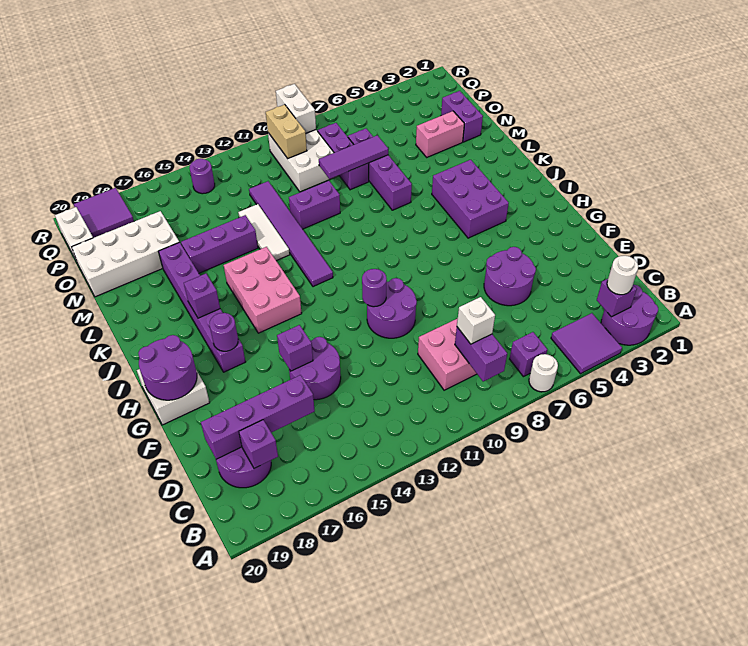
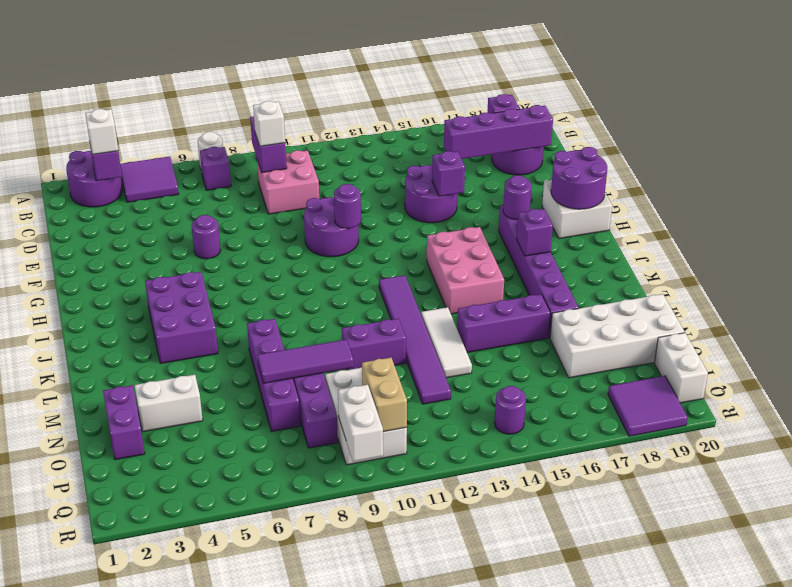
white round brick B3 level 3 -> white brick B3 level 3
purple round brick E5:F6 level 1 -> purple round brick F6 level 1
pink brick N3:N4 level 1 -> white brick N3:N4 level 1

